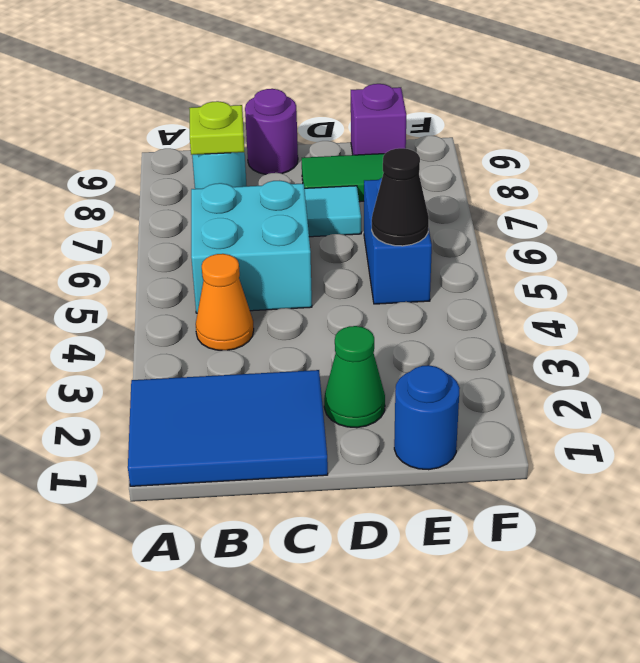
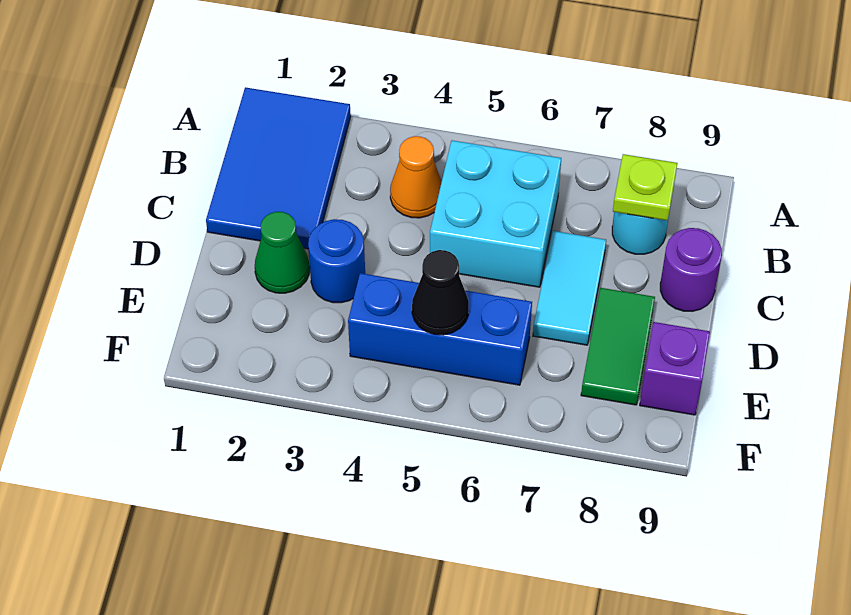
blue round brick E1 level 1 -> blue round brick D3 level 1
blue brick E5:E6 level 1 -> blue brick E4:E6 level 1

